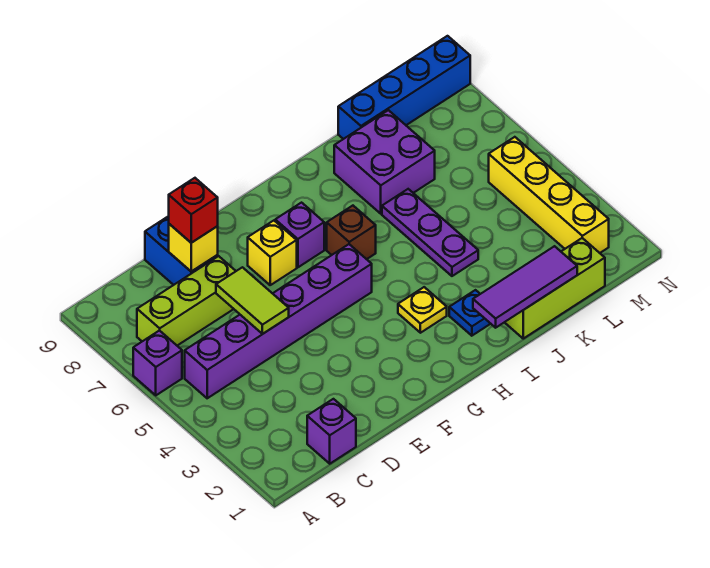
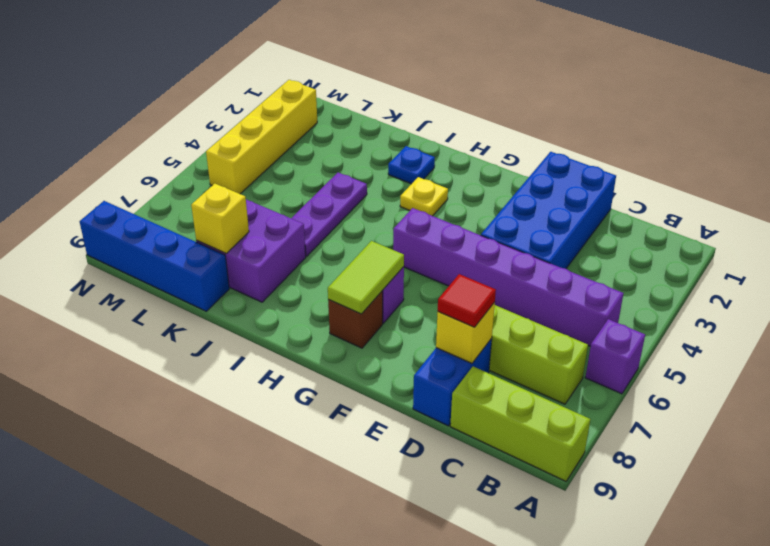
purple brick C1 level 1 -> none
none -> blue brick D1:E4 level 1
lime tile D5:D6 level 2 -> lime tile G7:G8 level 2
red brick D8 level 3 -> red tile D8 level 3
yellow brick F7 level 1 -> yellow brick K8 level 2
brown brick H6 level 1 -> brown brick G8 level 1
purple tile I1:K1 level 2 -> none
lime brick J1:L1 level 1 -> lime brick A9:C9 level 1

